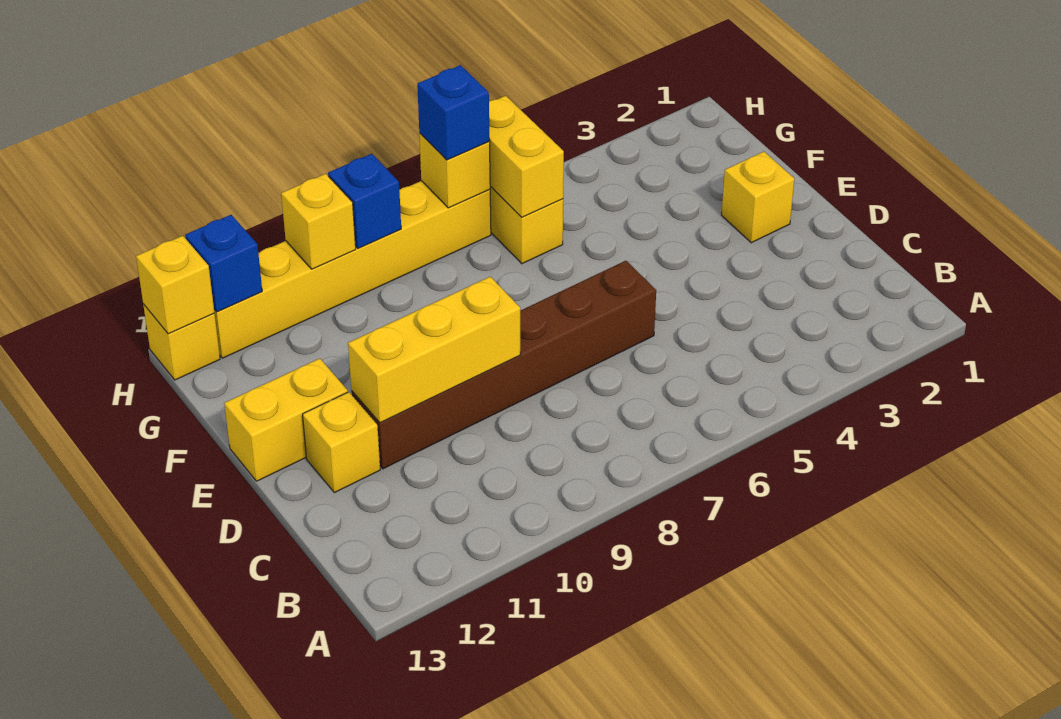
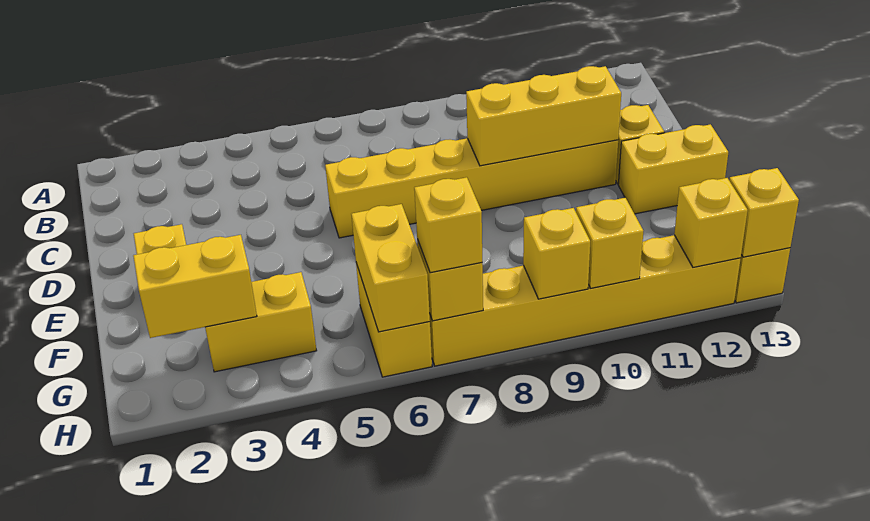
brown brick D6:D11 level 1 -> yellow brick D6:D11 level 1
none -> yellow brick G2:G3 level 2
none -> yellow brick G3:G4 level 1
blue brick H7 level 3 -> yellow brick H7 level 3
blue brick H9 level 2 -> yellow brick H9 level 2
blue brick H12 level 2 -> yellow brick H12 level 2

